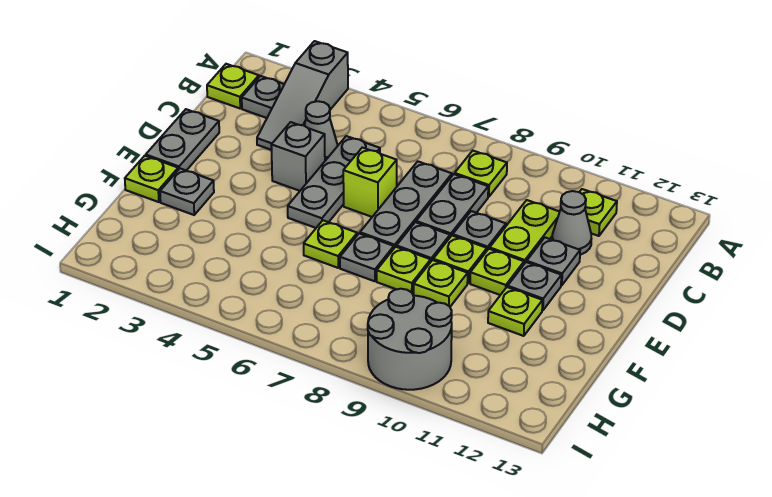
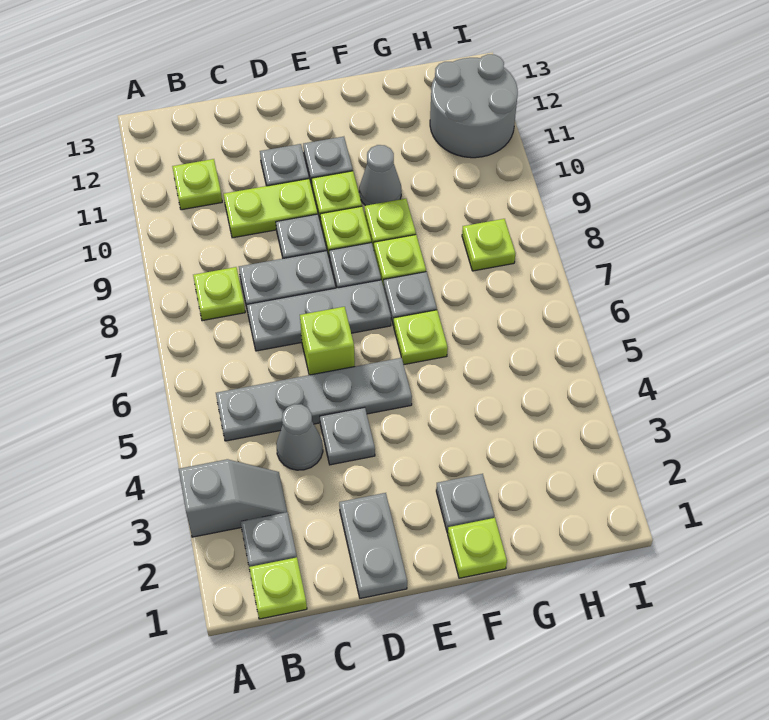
grey slope A3:C3 level 1 top A -> grey slope A3:B3 level 1 top A
grey plate C5:E5 level 1 -> grey plate B5:E5 level 1
grey cone C11 level 1 -> grey cone F10 level 1
grey plate D1:E1 level 1 -> grey plate D1:D2 level 1
grey brick D4 level 1 -> grey plate D4 level 1
lime plate F11 level 1 -> lime plate H8 level 1
grey round brick H9:I10 level 1 -> grey round brick H11:I12 level 1

